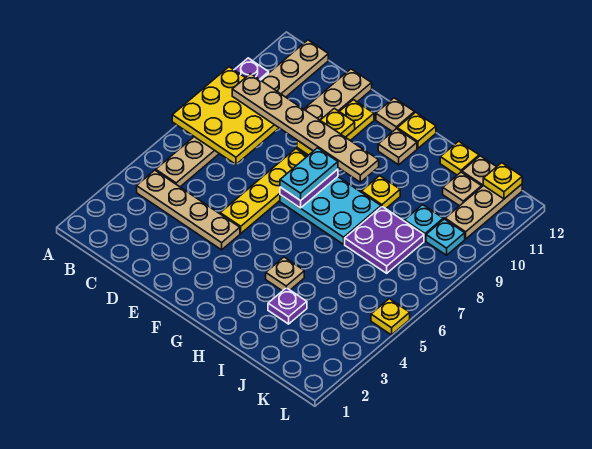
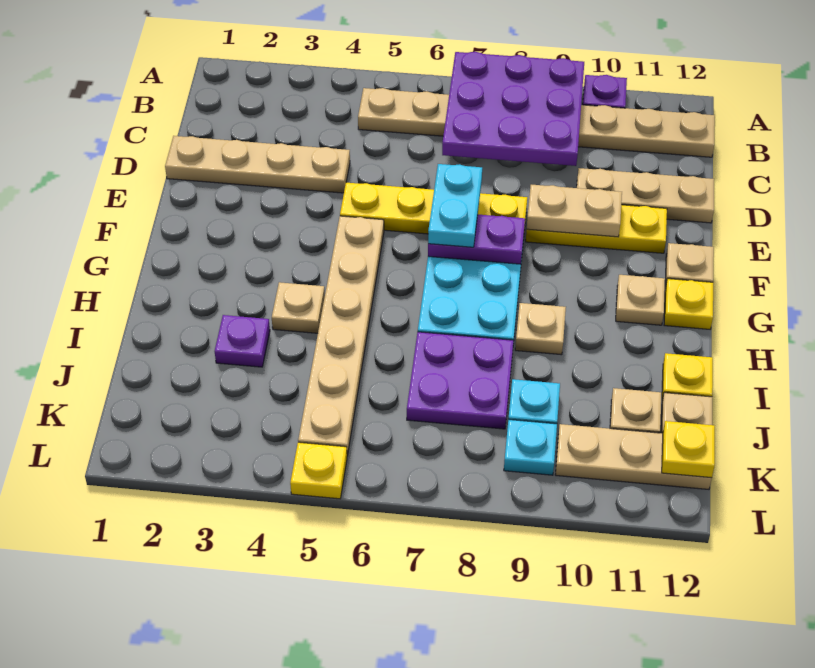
yellow plate A7:C9 level 2 -> purple plate A7:C9 level 2
tan plate B4:E4 level 1 -> tan plate D1:D4 level 1
tan plate B9:G9 level 3 -> tan plate F5:K5 level 1
yellow plate E9:E10 level 2 -> tan plate E9:E10 level 2
cyan plate F7:F8 level 3 -> cyan plate E7:F7 level 3
yellow plate H9 level 1 -> tan plate H9 level 1

